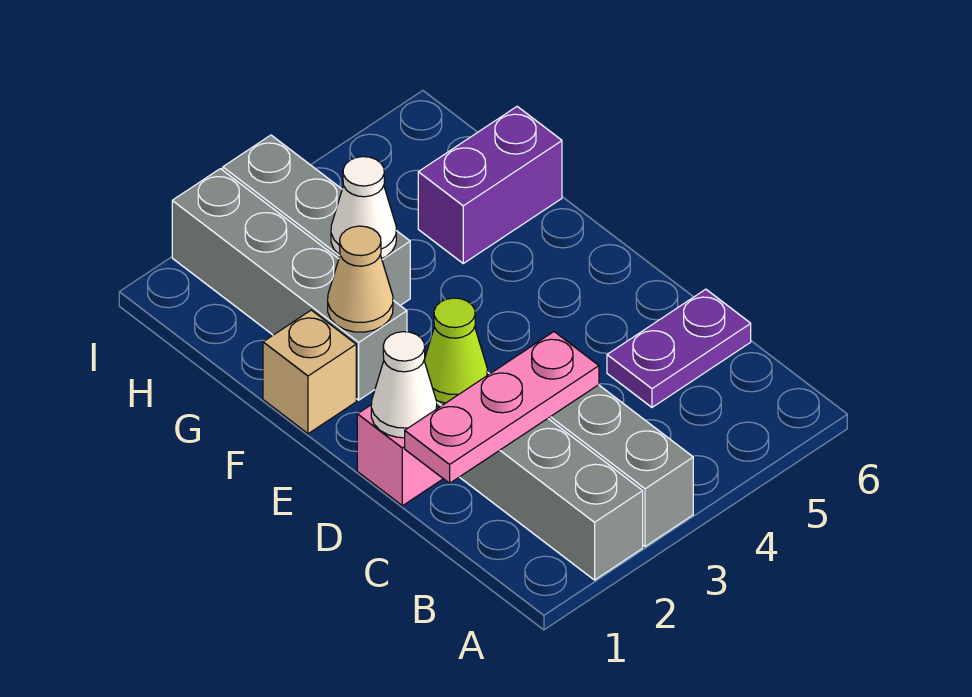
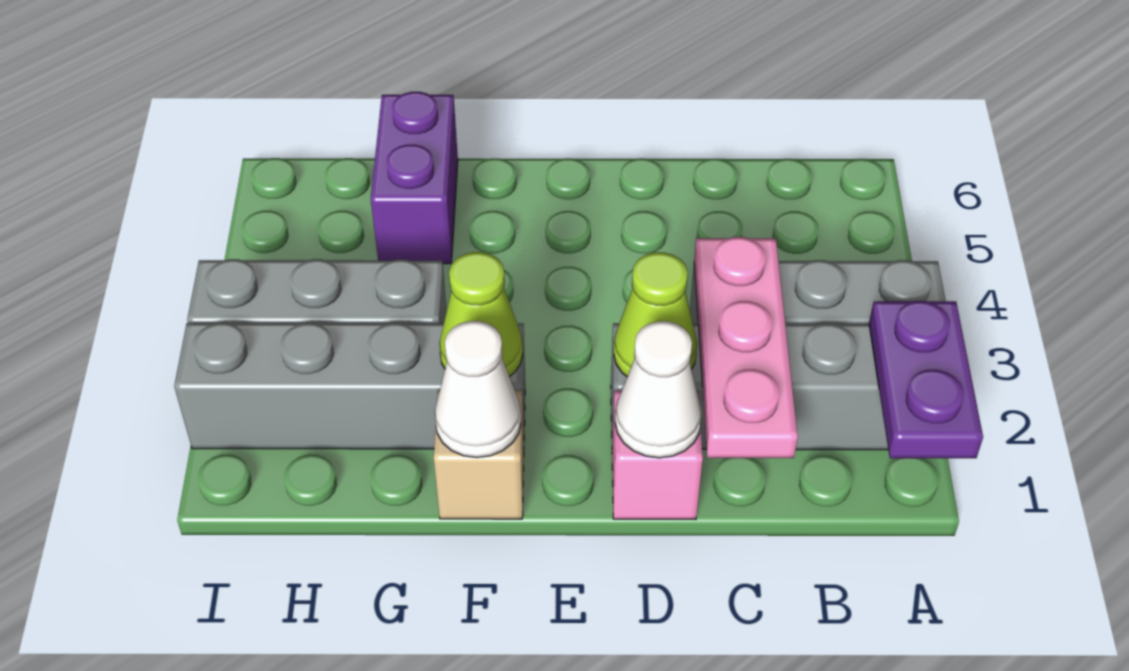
purple plate C5:C6 level 1 -> purple plate A1:A2 level 2
tan cone F2 level 2 -> lime cone F2 level 2
white cone G3 level 2 -> white cone F1 level 2

